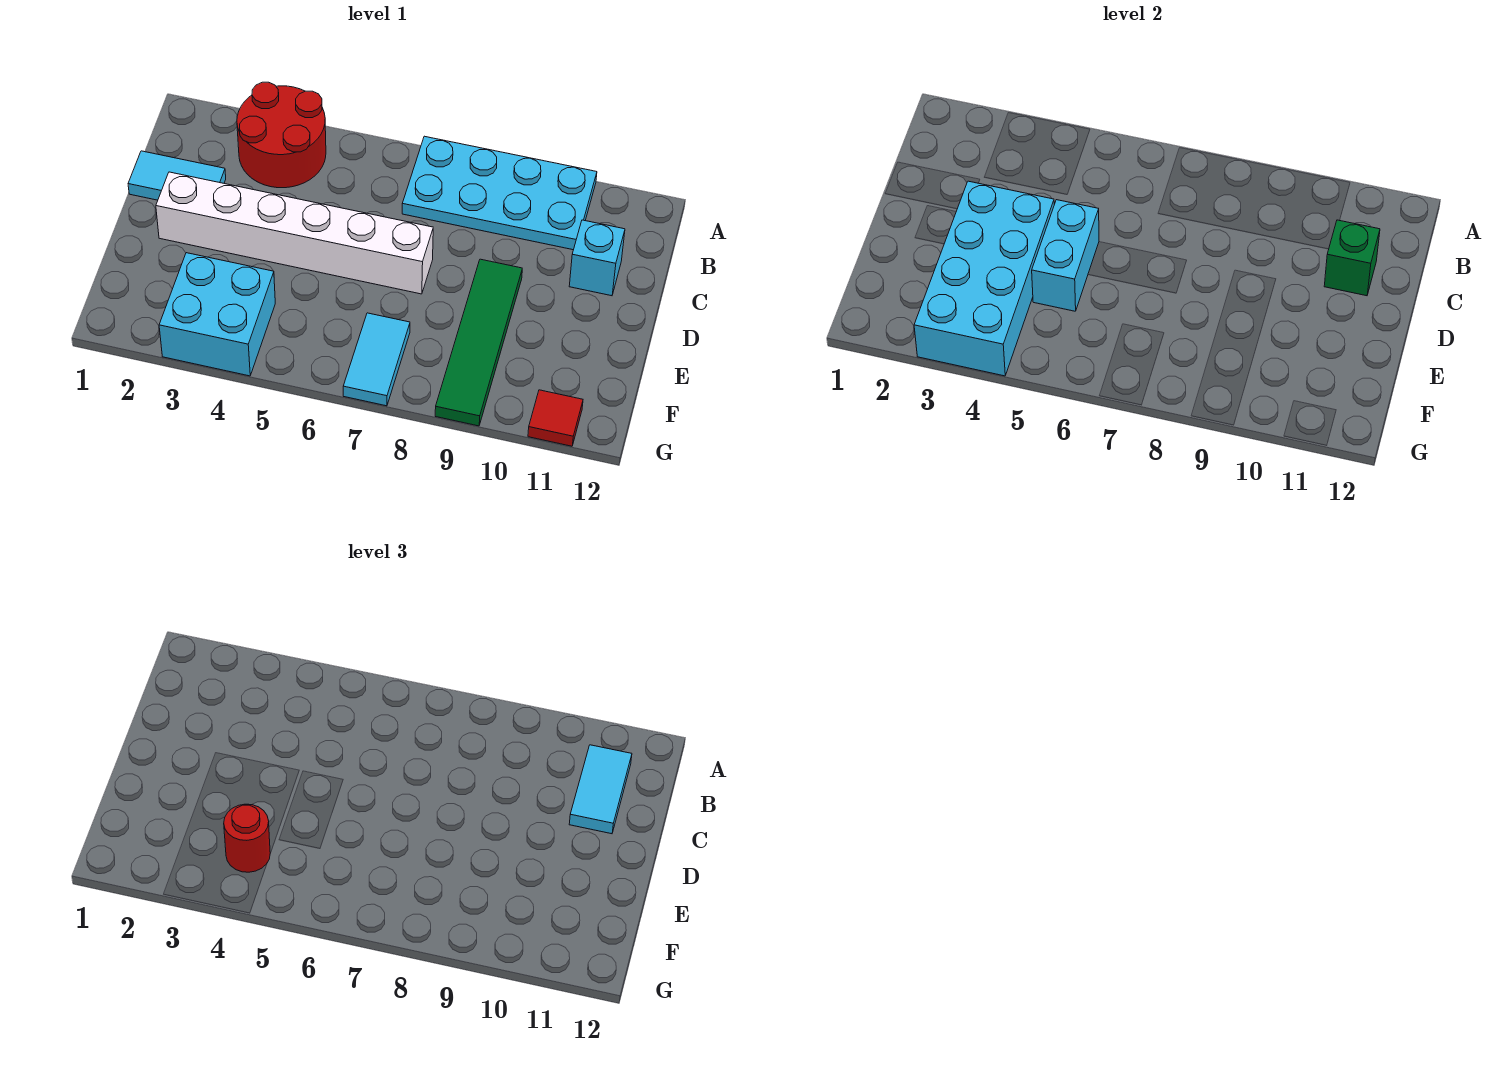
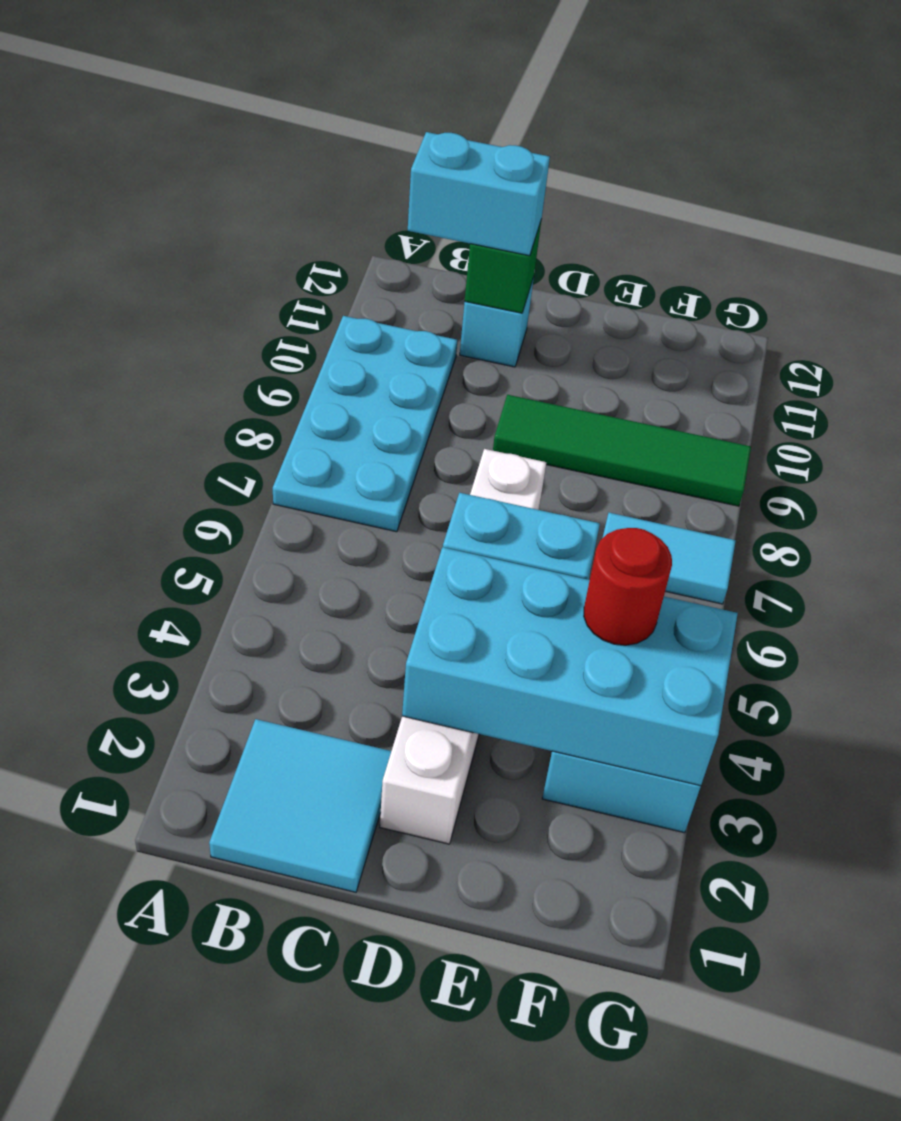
red round brick A3:B4 level 1 -> none
cyan tile B11:C11 level 3 -> cyan brick B11:C11 level 3
cyan tile C1:C2 level 1 -> cyan tile B1:C2 level 1
red tile G11 level 1 -> none

